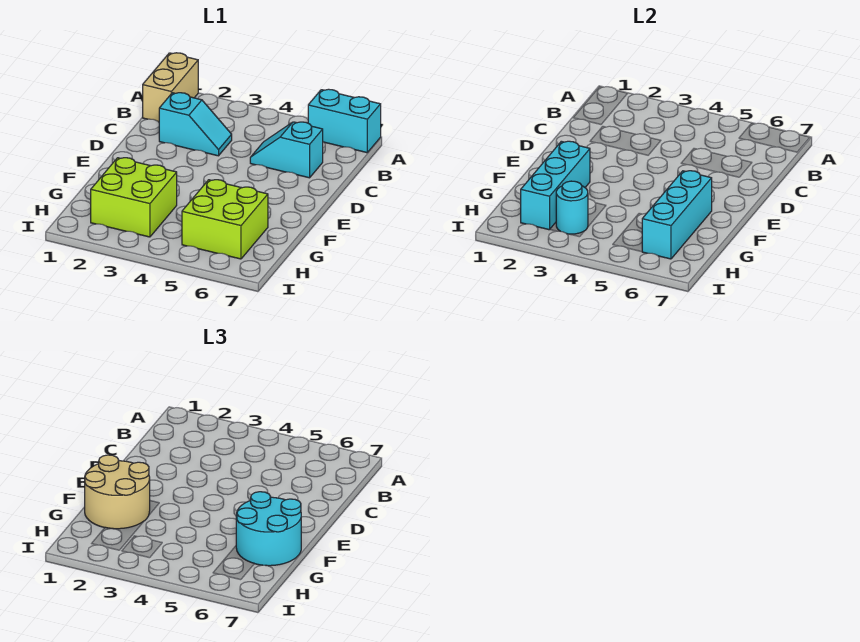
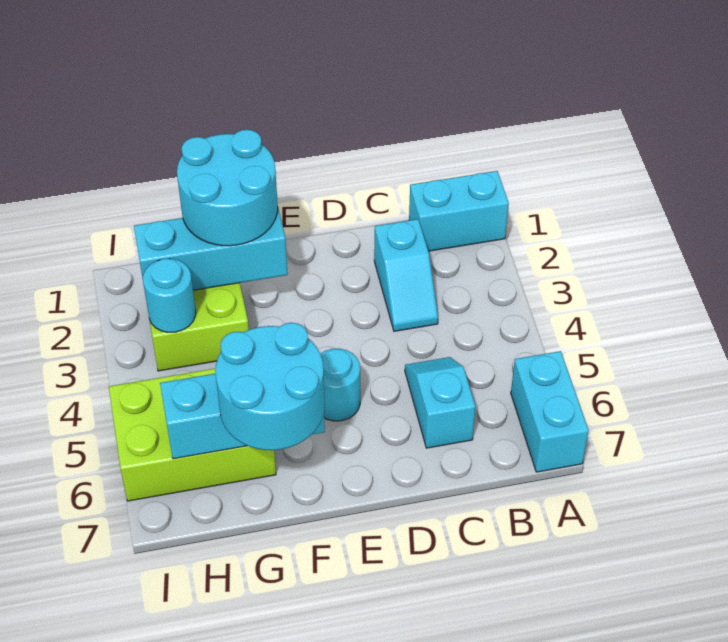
tan brick A1:B1 level 1 -> cyan brick A1:B1 level 1
none -> cyan round brick E5 level 1
tan round brick F1:G2 level 3 -> cyan round brick F1:G2 level 3
lime brick G5:H6 level 1 -> lime brick G5:I6 level 1

